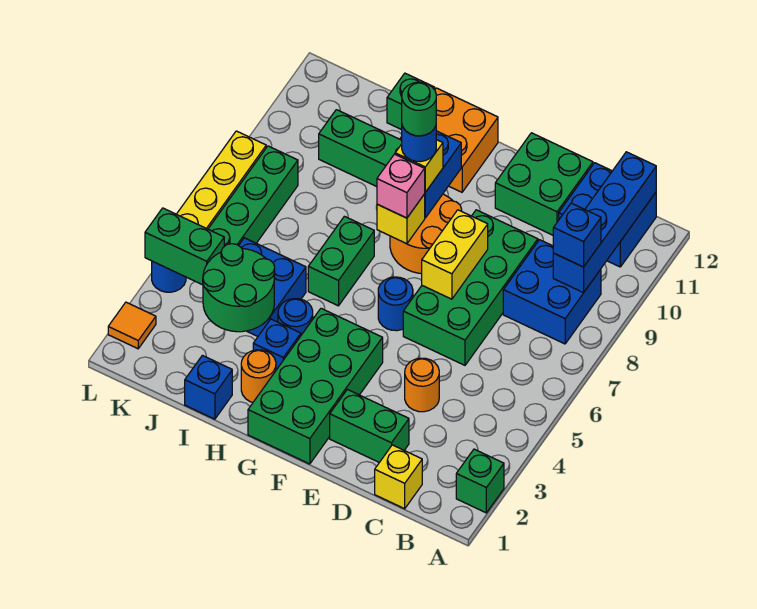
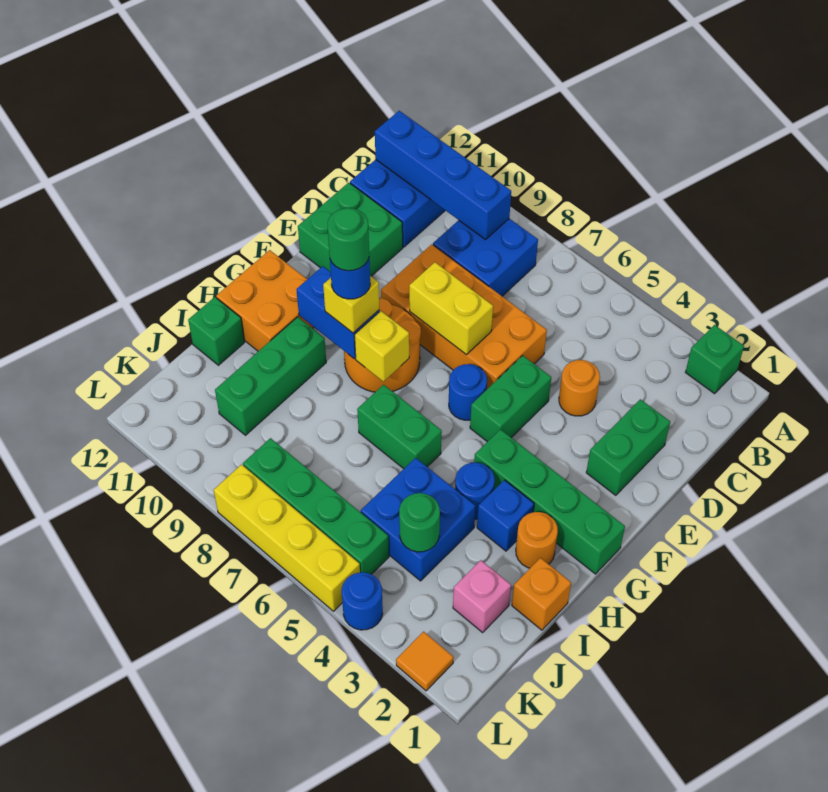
blue brick B9 level 3 -> none
yellow brick C1 level 1 -> none
green brick D6:E9 level 1 -> orange brick D6:E9 level 1
green brick F1:G4 level 1 -> green brick G1:G4 level 1
pink brick G8 level 3 -> pink brick J2 level 1
blue brick I1 level 1 -> orange brick I1 level 1
green round brick I3:J4 level 2 -> green round brick J4 level 2
green brick K4:L4 level 2 -> green brick E5:F5 level 1

